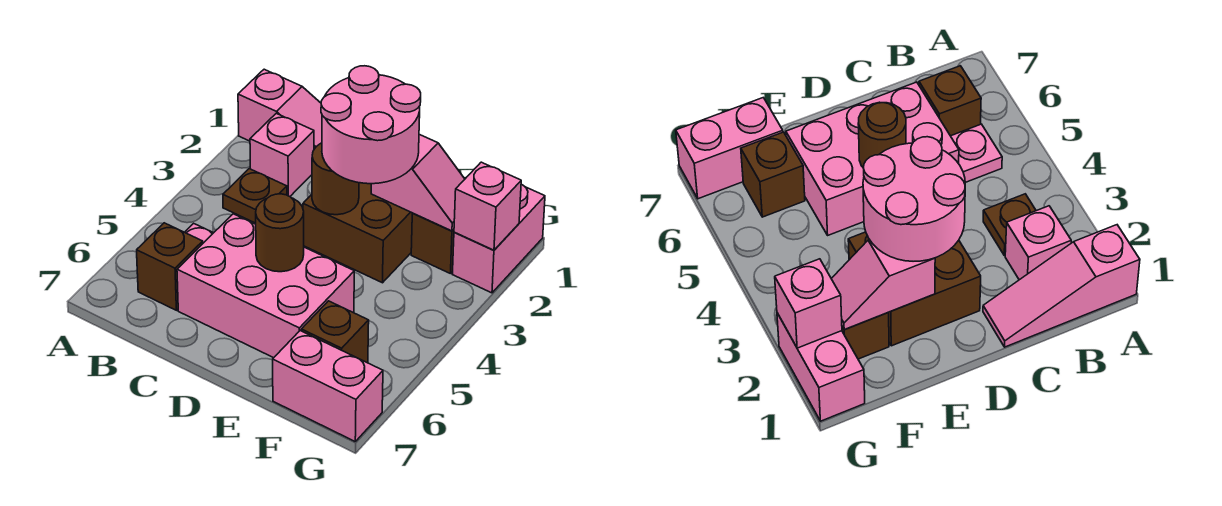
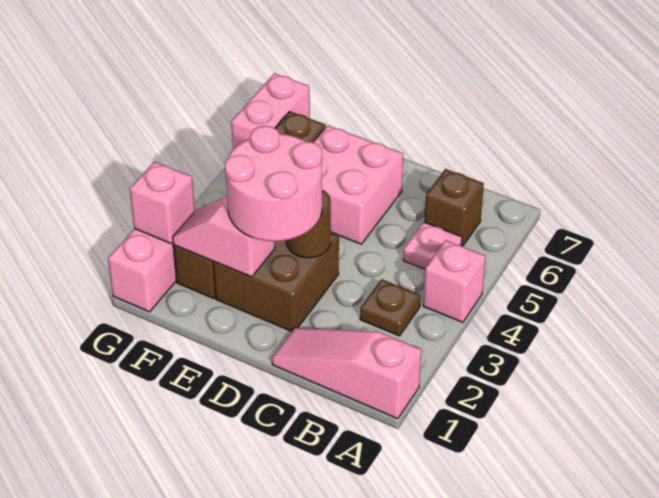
pink brick B2 level 1 -> pink brick A4 level 1
pink brick C5:E6 level 1 -> pink brick D5:E6 level 1
brown round brick D5 level 2 -> none
pink brick F7:G7 level 1 -> pink brick G6:G7 level 1

